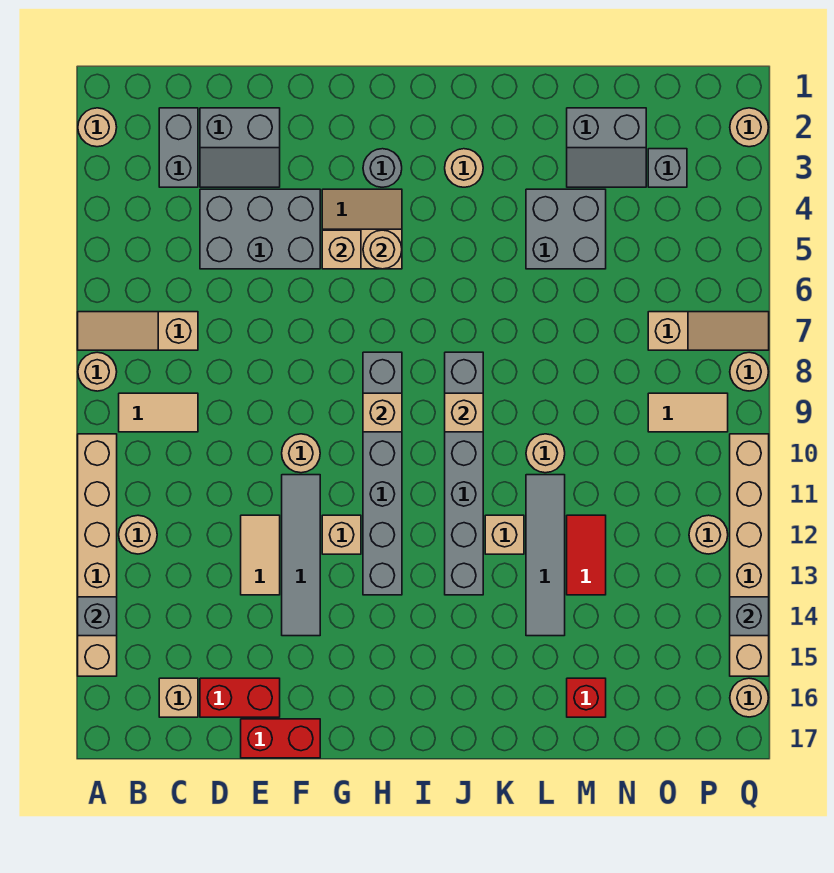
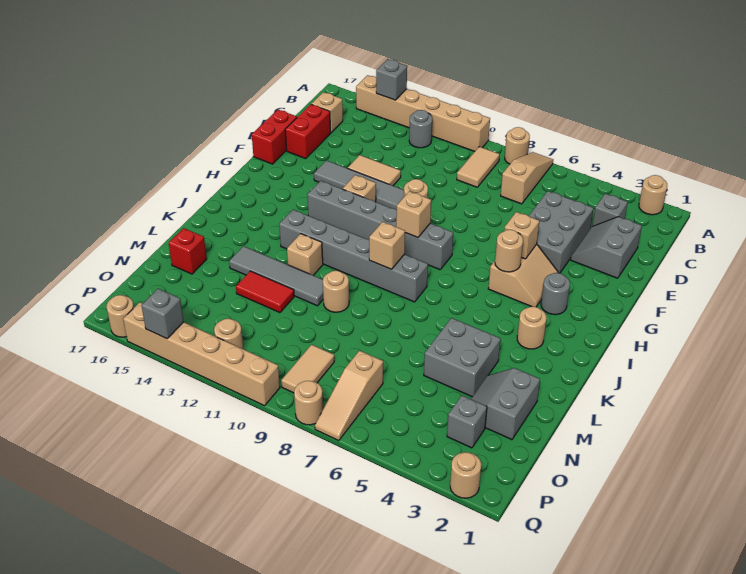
tan round brick B12 level 1 -> grey round brick B12 level 1
grey brick C2:C3 level 1 -> grey brick C3 level 1

